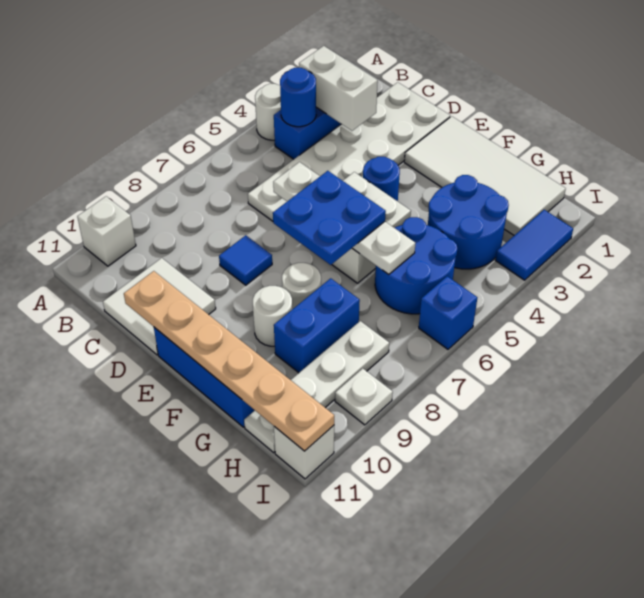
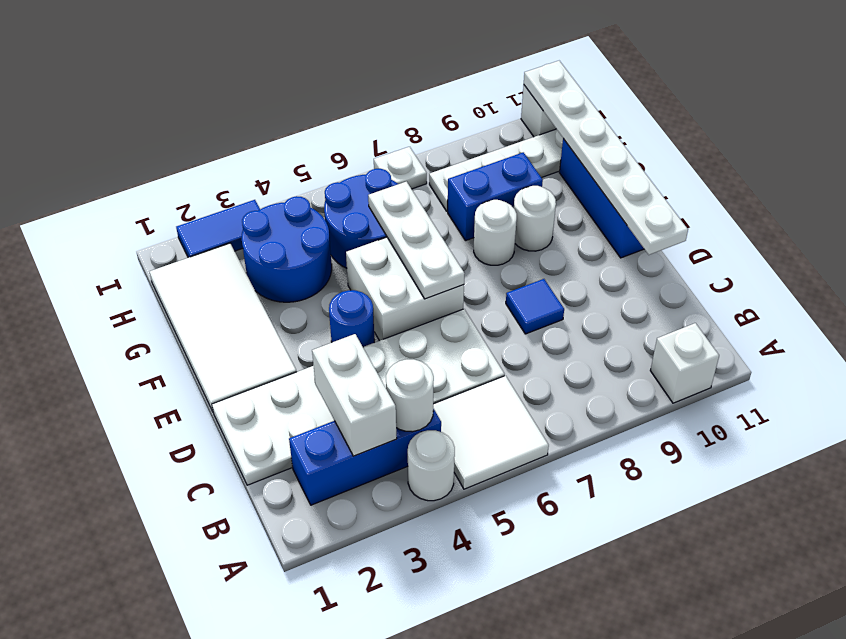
blue round brick B4 level 2 -> white round brick B4 level 2
white tile C10:D11 level 1 -> white tile A5:B6 level 1
white plate D6:G6 level 2 -> white plate E6:G6 level 2
tan plate D11:I11 level 2 -> white plate D11:I11 level 2
blue plate E6:F7 level 3 -> none
blue brick I6 level 1 -> none
white plate I9 level 1 -> white plate I7 level 1

